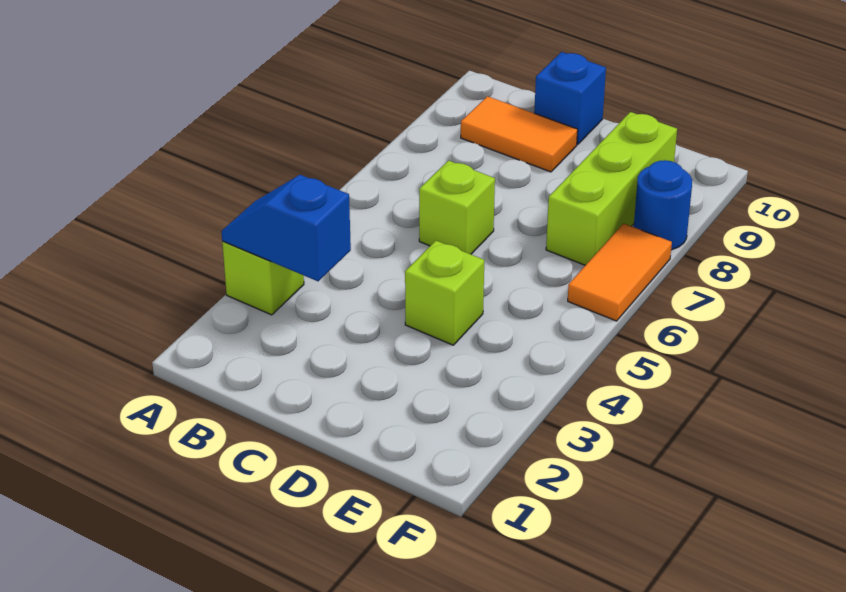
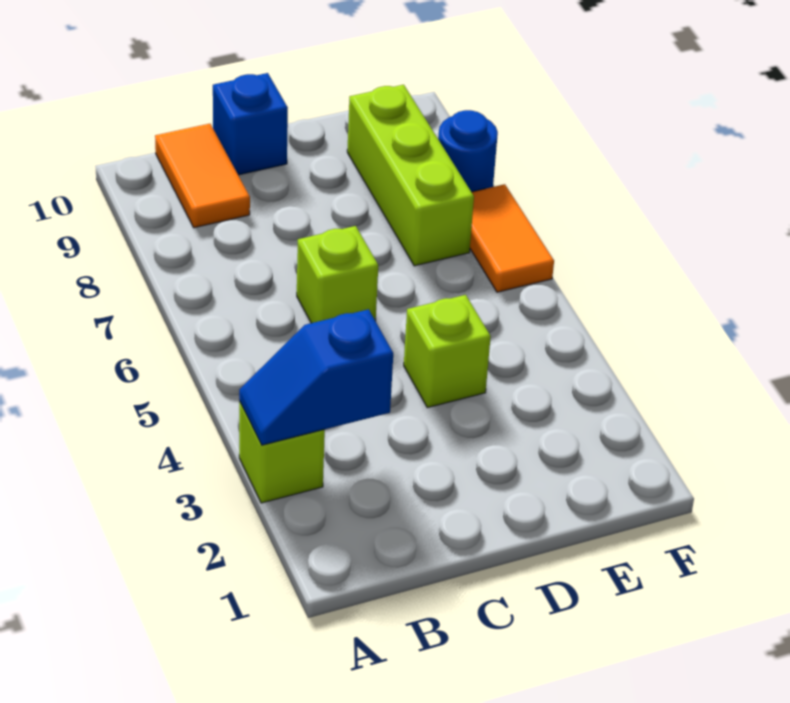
orange tile B9:C9 level 1 -> orange tile B9:B10 level 1

